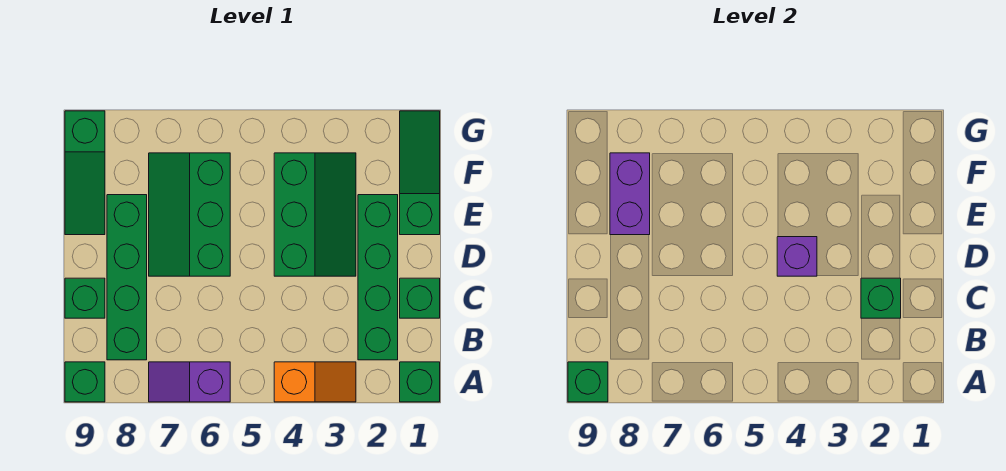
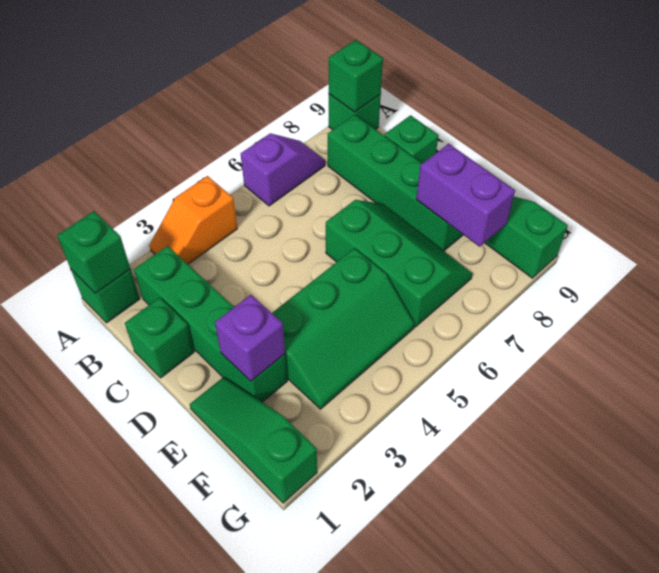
green brick C2 level 2 -> green brick A1 level 2
green slope D3:F4 level 1 top 4 -> green slope E3:F5 level 1 top E
purple brick D4 level 2 -> purple brick E2 level 2
green slope E1:G1 level 1 top E -> green slope E1:G1 level 1 top G

